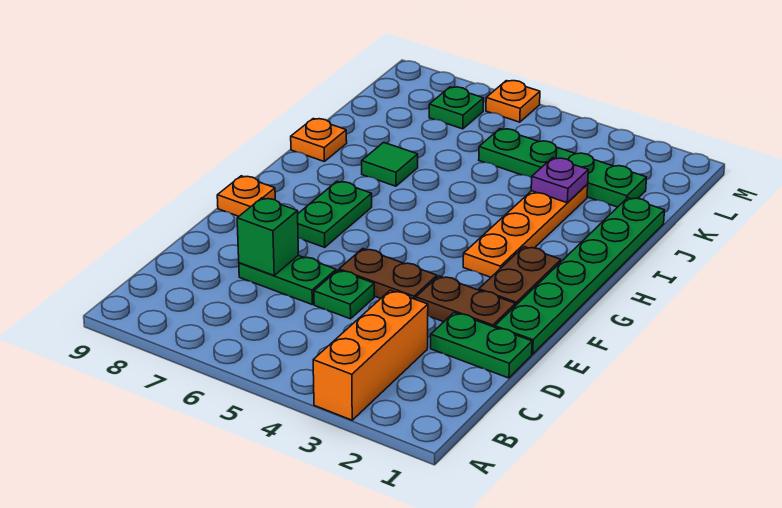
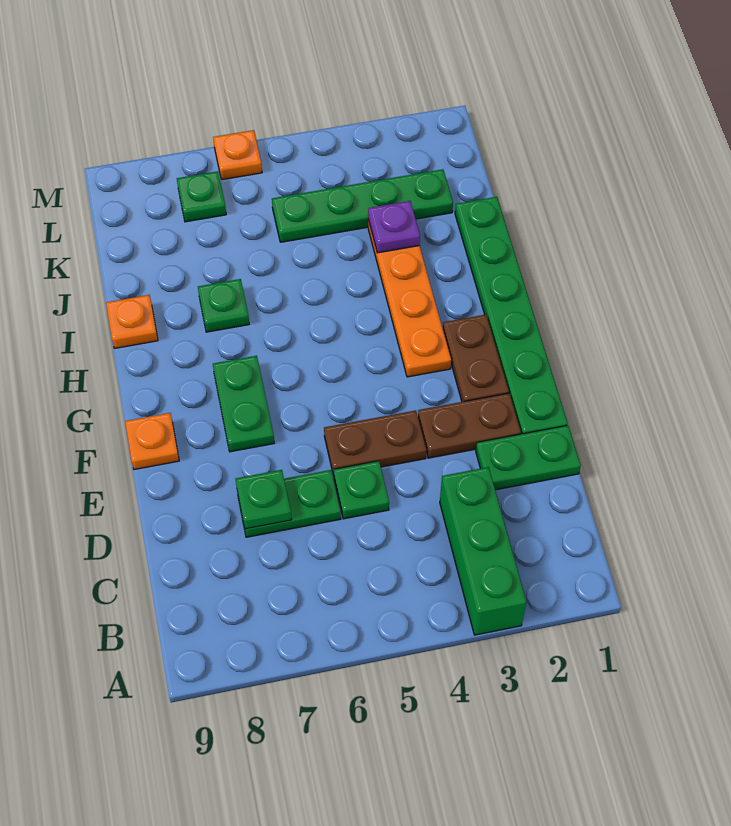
orange brick A3:C3 level 1 -> green brick A3:C3 level 1
green brick D7 level 2 -> green plate D7 level 2
green tile I7 level 1 -> green plate I7 level 1

